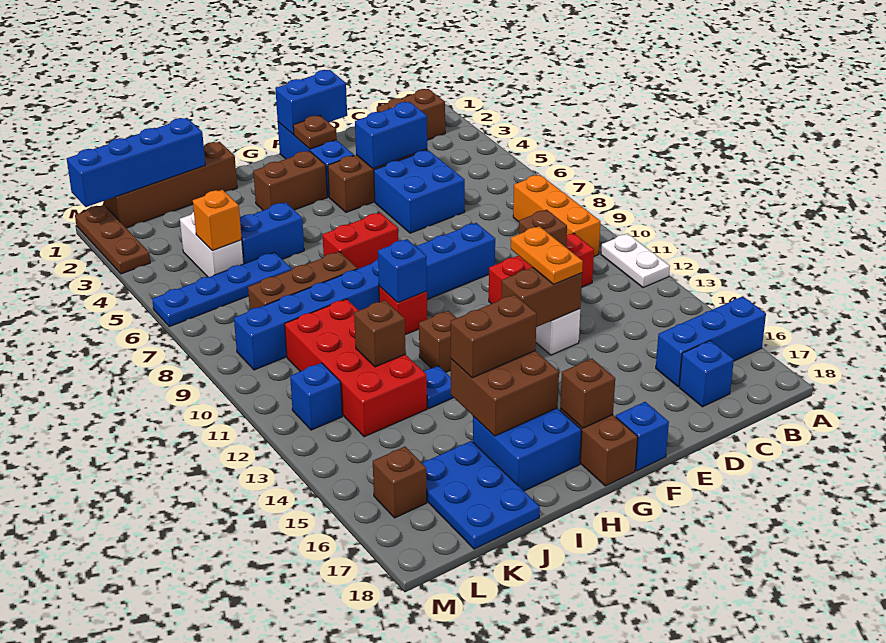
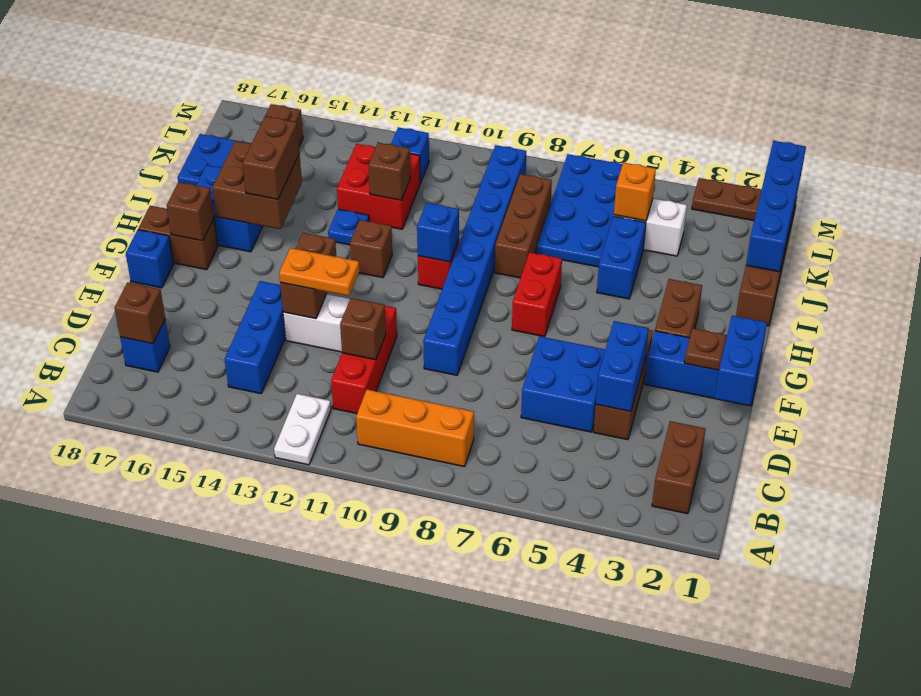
white plate A11:A12 level 1 -> white plate A12:B12 level 1
blue brick A16:C16 level 1 -> blue brick C14:E14 level 1
none -> brown brick C17 level 2
blue plate J6:M6 level 1 -> blue plate J6:M7 level 1
red brick J10:K13 level 1 -> red brick J12:K13 level 1

